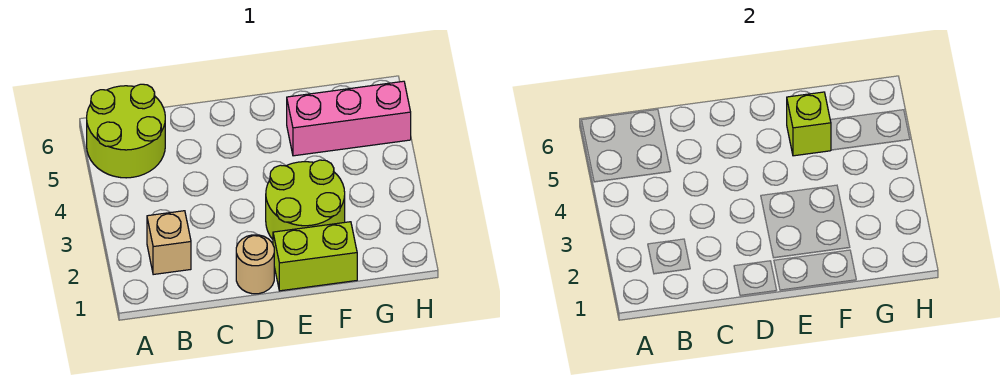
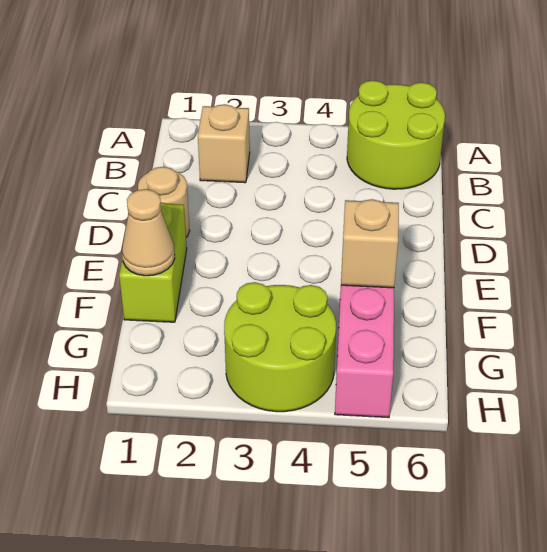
lime round brick E2:F3 level 1 -> lime round brick G3:H4 level 1
none -> tan cone F1 level 2
lime brick F5 level 2 -> tan brick F5 level 2

